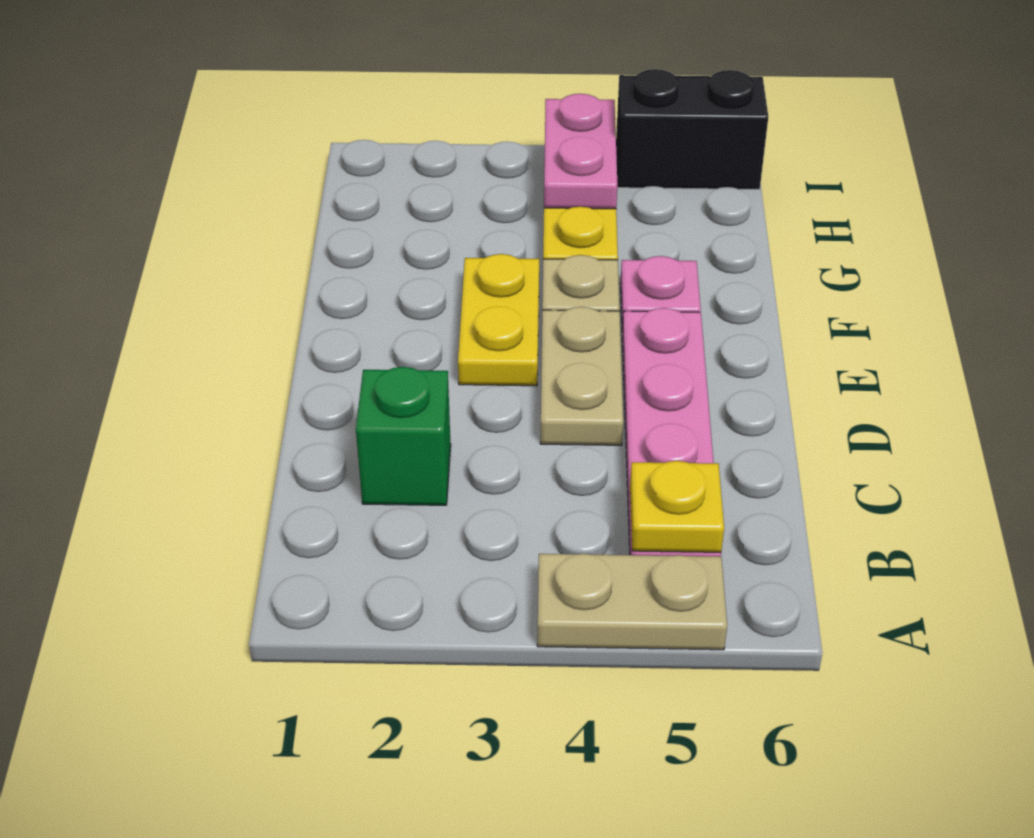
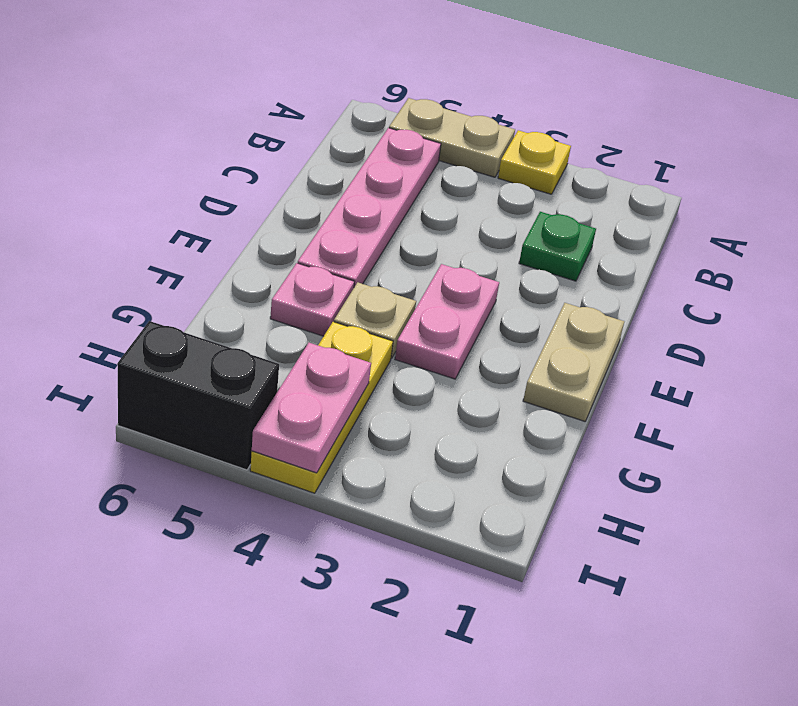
yellow plate B5 level 2 -> yellow plate A3 level 1
green brick C2 level 1 -> green plate C2 level 1
tan plate D4:E4 level 1 -> tan plate E1:F1 level 1
yellow plate E3:F3 level 1 -> pink plate E3:F3 level 1

